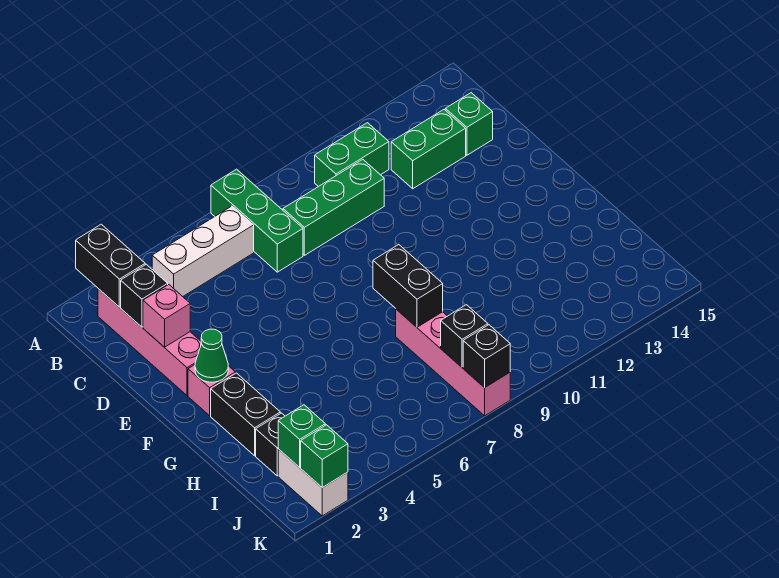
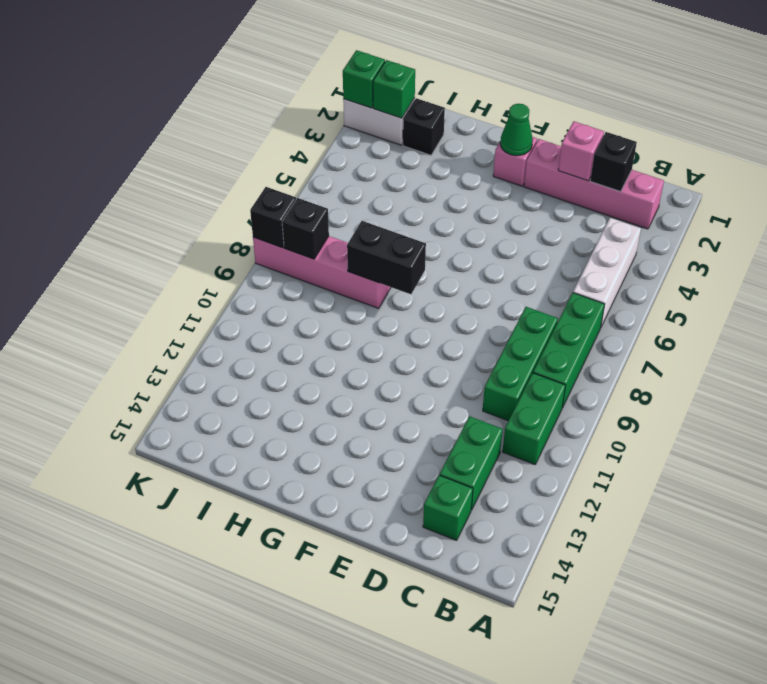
black brick A2:B2 level 2 -> none
green brick A7:C7 level 1 -> green brick B7:B9 level 1
black brick G2:H2 level 1 -> none

